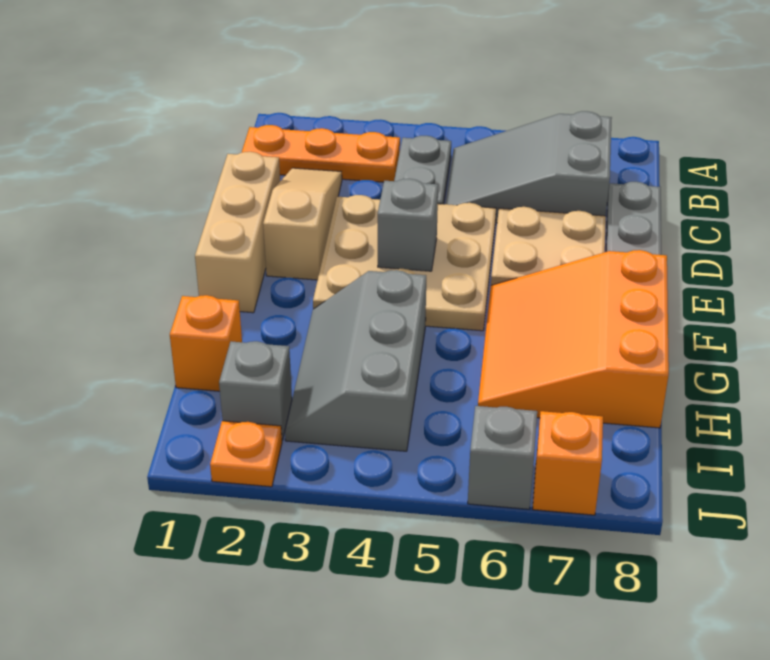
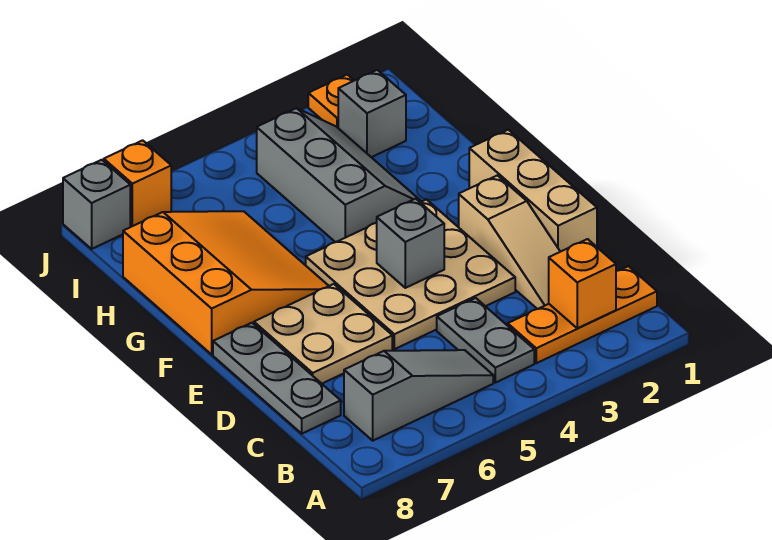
grey slope B5:C7 level 1 top 7 -> grey slope B5:B7 level 1 top 7
orange brick H1 level 1 -> orange brick B2 level 2
grey brick J6 level 1 -> grey brick J8 level 1

